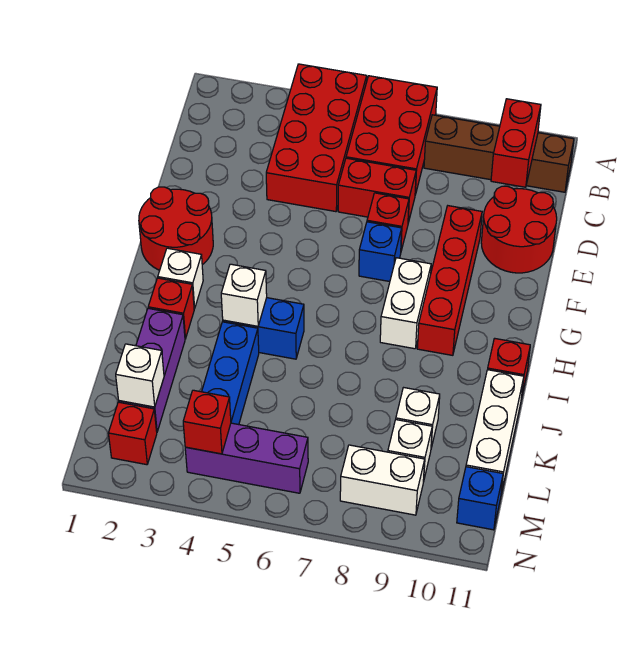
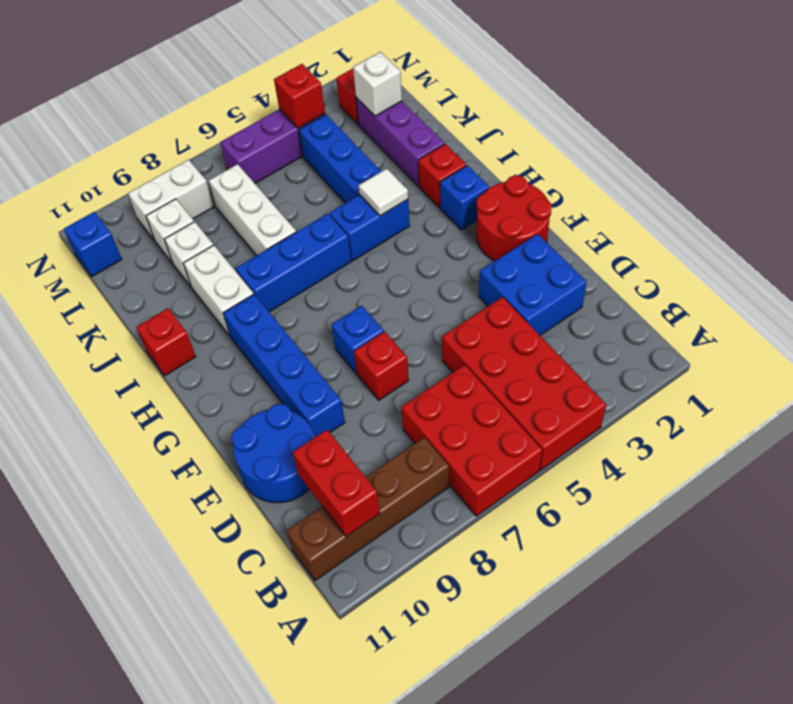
none -> blue brick D2:E3 level 1
red brick D6:D7 level 1 -> none
red round brick D10:E11 level 1 -> blue round brick D10:E11 level 1
red brick E9:H9 level 1 -> blue brick E9:H9 level 1
white brick G8:H8 level 1 -> white brick I9:J9 level 1
white brick H2 level 1 -> blue brick H2 level 1
white brick I4 level 2 -> white tile I4 level 2
none -> blue brick I6:I8 level 1
white brick J11:L11 level 1 -> white brick J7:L7 level 1

